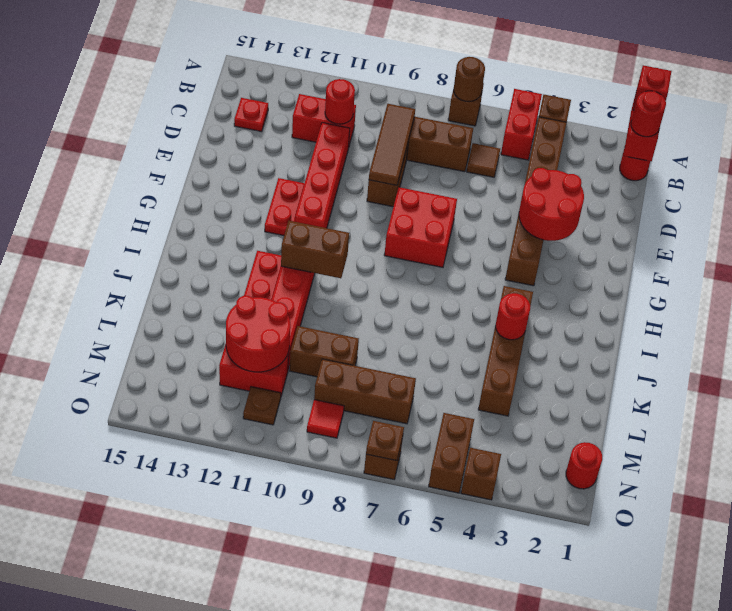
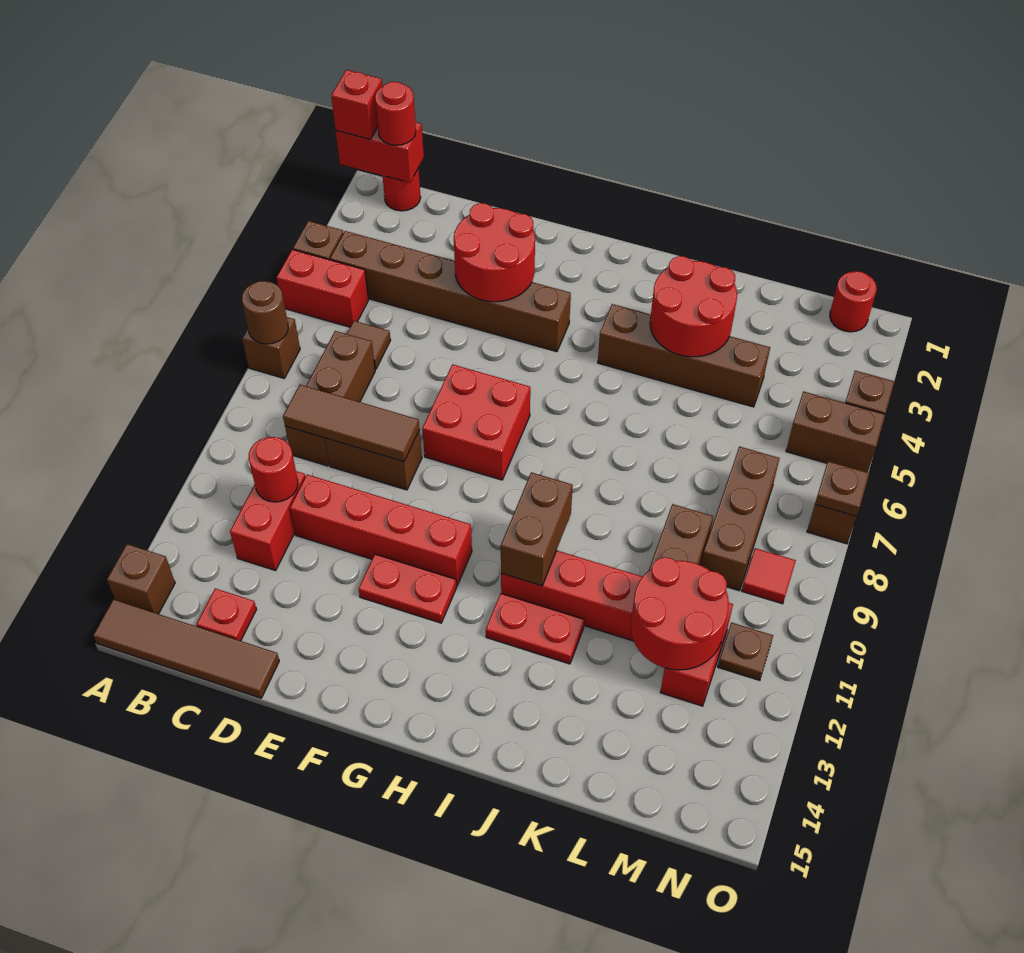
none -> brown brick A14 level 1
none -> brown tile A15:D15 level 1
red round brick J4 level 2 -> red round brick J3:K4 level 2

